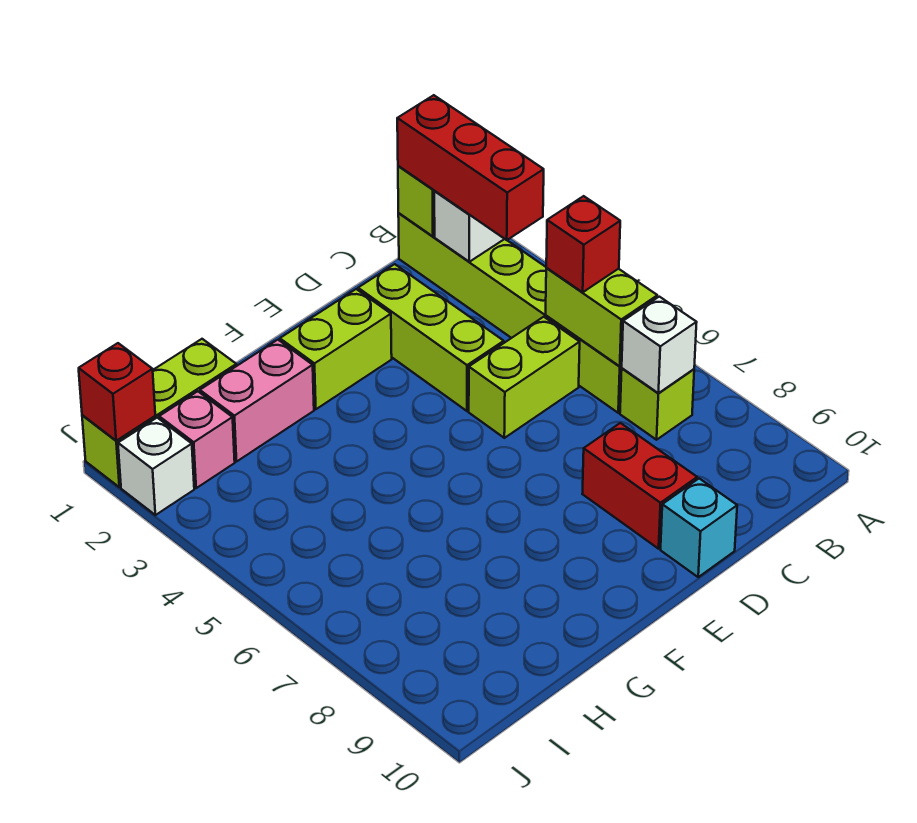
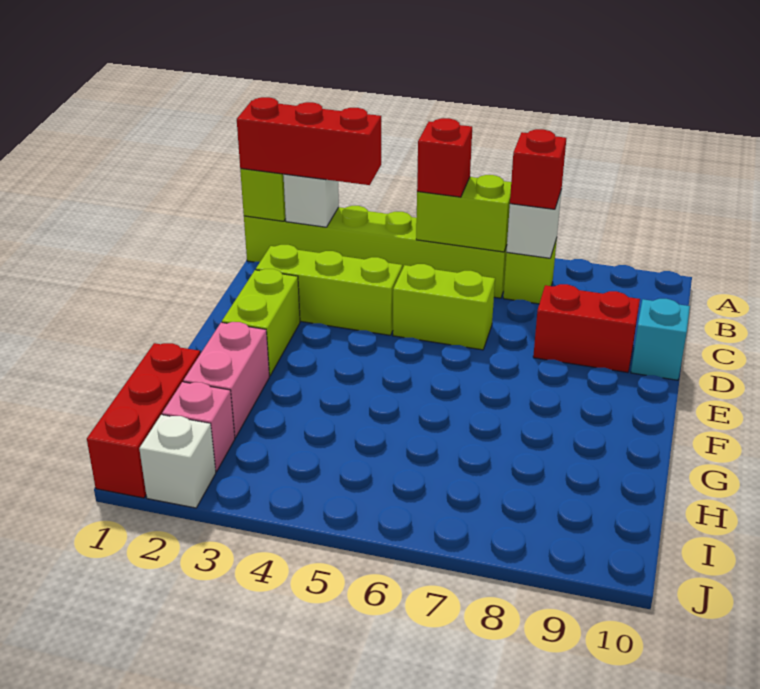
lime brick C5:D5 level 1 -> lime brick D5:D6 level 1
lime brick H1:J1 level 1 -> red brick H1:J1 level 1
red brick J1 level 2 -> red brick B7 level 3

